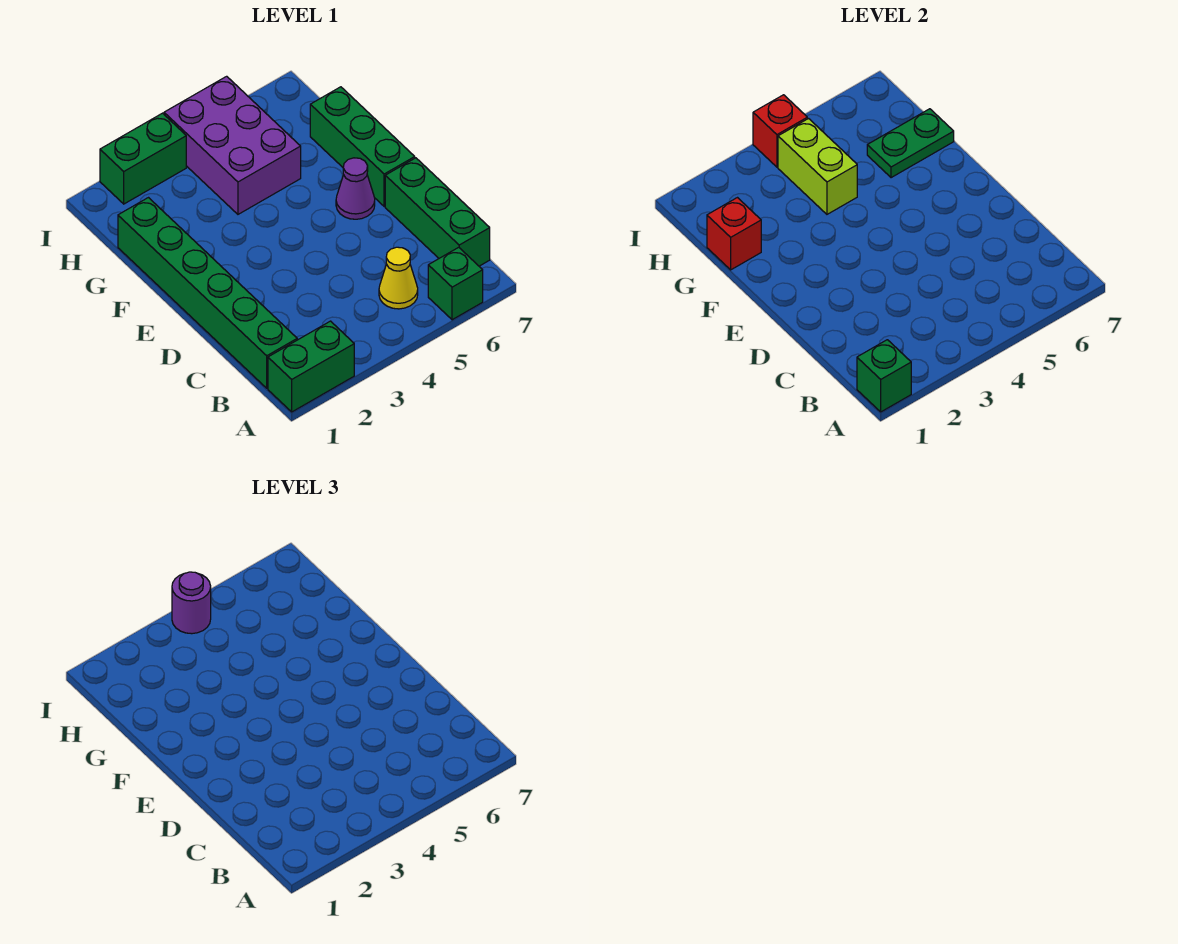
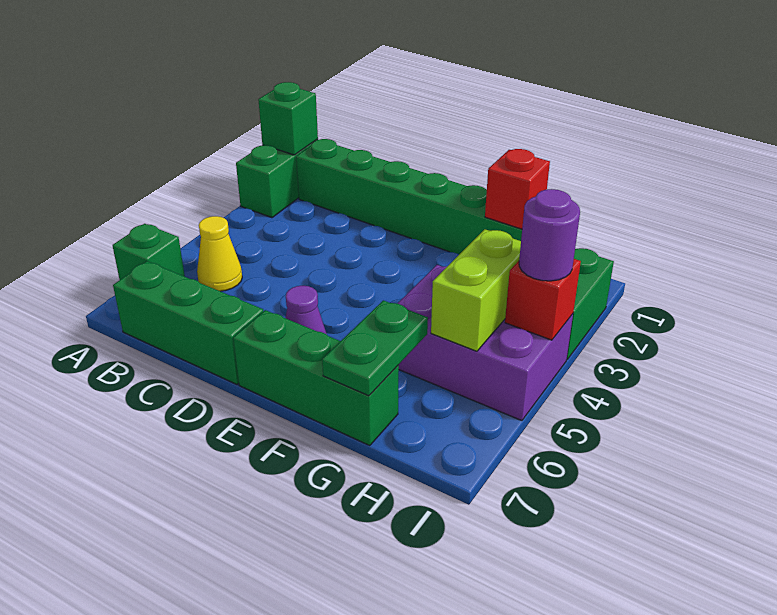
lime brick G4:H4 level 2 -> lime brick H4:H5 level 2

